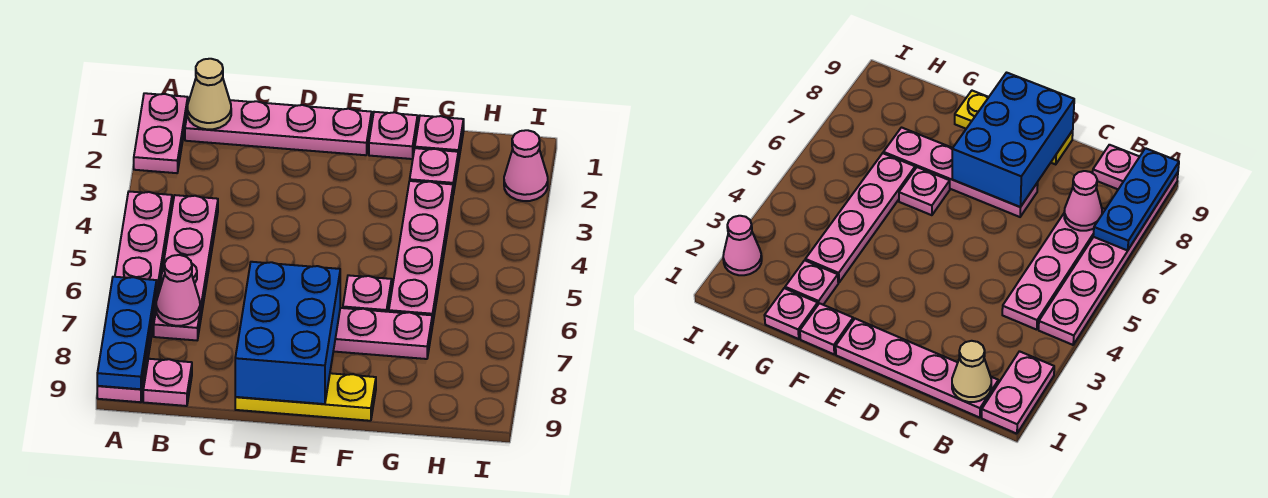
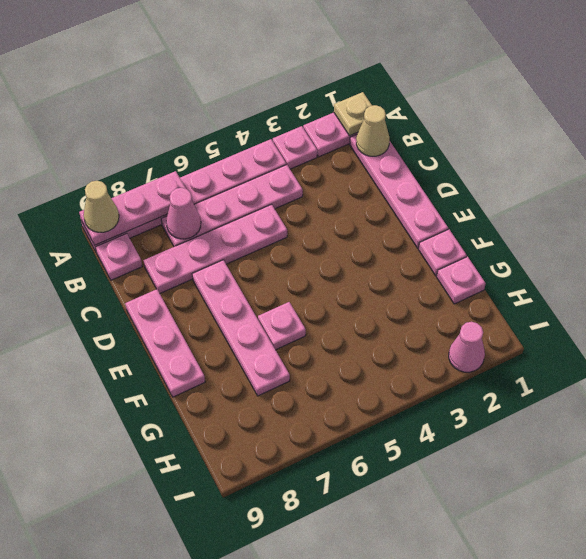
none -> tan plate A1 level 2
blue plate A7:A9 level 2 -> pink plate A7:A9 level 2
none -> tan cone A9 level 3
blue brick D7:E9 level 2 -> none
yellow plate D9:F9 level 1 -> pink plate D9:F9 level 1
pink plate G2 level 1 -> pink plate A3 level 1
pink plate G3:G6 level 1 -> pink plate C5:C8 level 1

